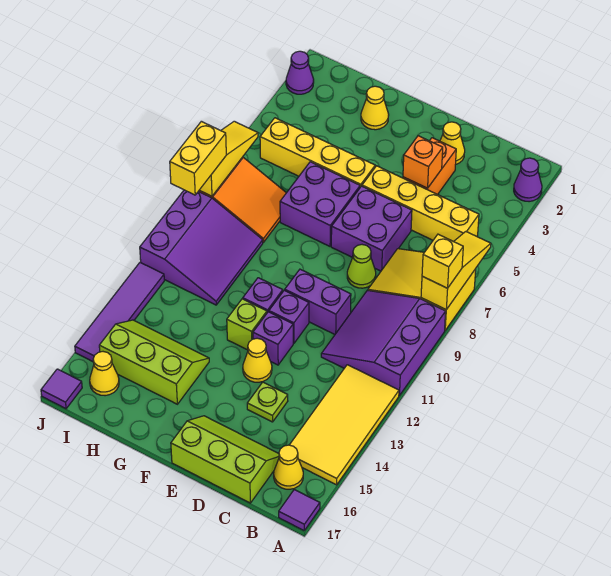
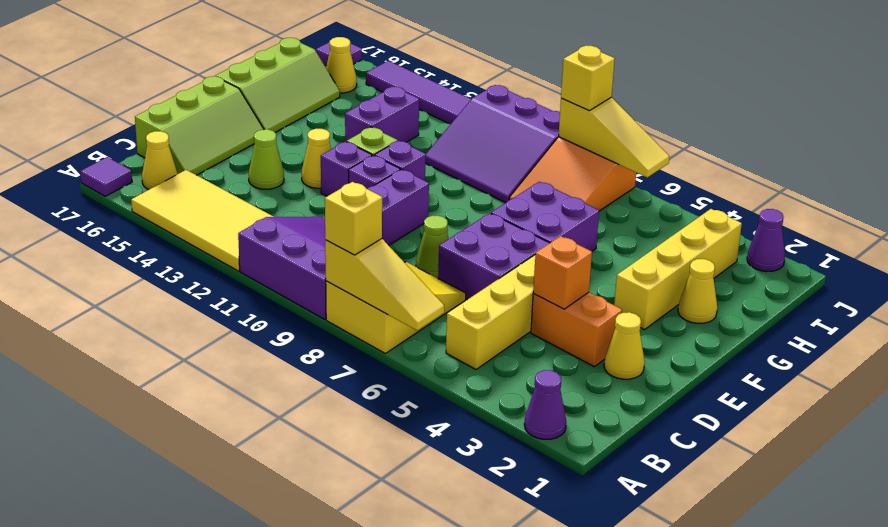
lime plate D14 level 1 -> lime cone D14 level 1
yellow brick F5:I5 level 1 -> yellow brick F3:I3 level 1
none -> purple brick G13:H13 level 1
lime slope G14:I15 level 1 top 15 -> lime slope F16:H17 level 1 top 17
yellow brick J8:J9 level 3 -> yellow brick J8 level 3

